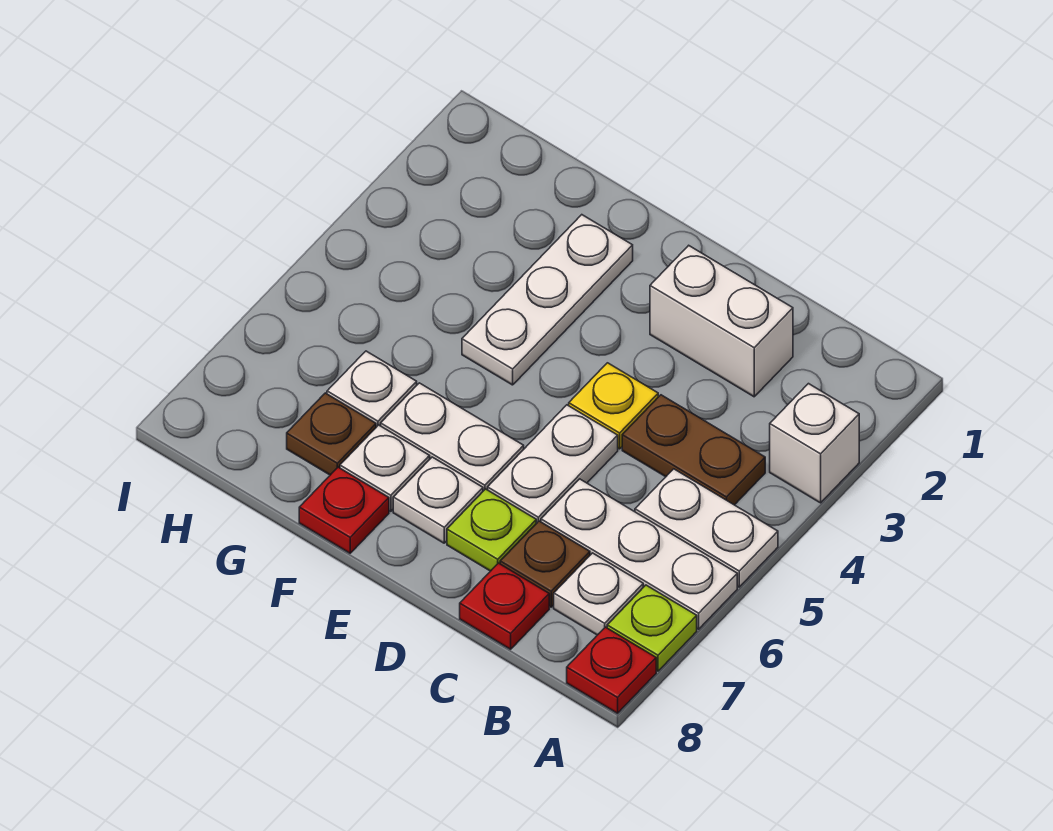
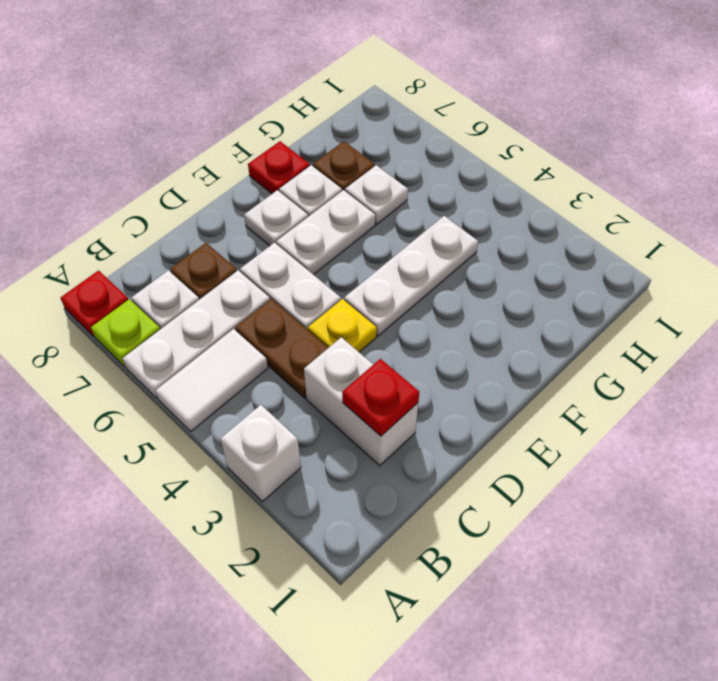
white plate A5:B5 level 1 -> white tile A5:B5 level 1
brown plate B4:C4 level 1 -> brown plate C4:C5 level 1
white brick C2:D2 level 1 -> white brick C2:C3 level 1
red plate C8 level 1 -> red plate C2 level 2
lime plate D7 level 1 -> none
white plate F2:F4 level 1 -> white plate E4:G4 level 1

